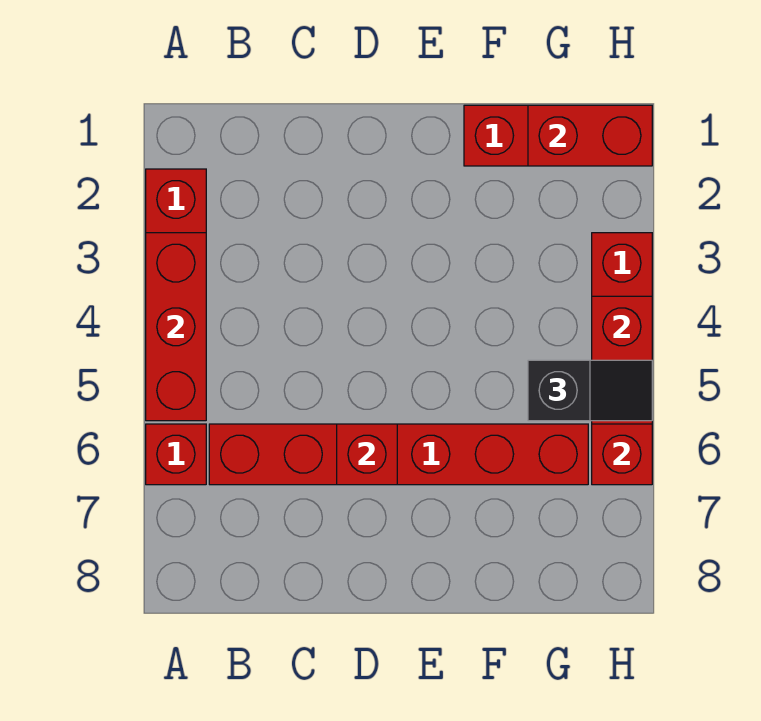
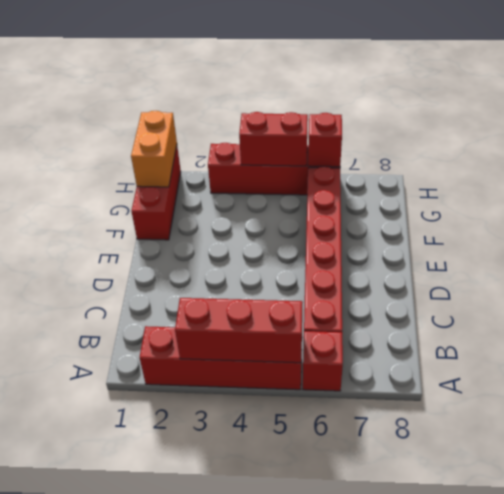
red brick D6 level 2 -> none
red brick G1:H1 level 2 -> orange brick G1:H1 level 2
black slope G5:H5 level 3 top G -> none

